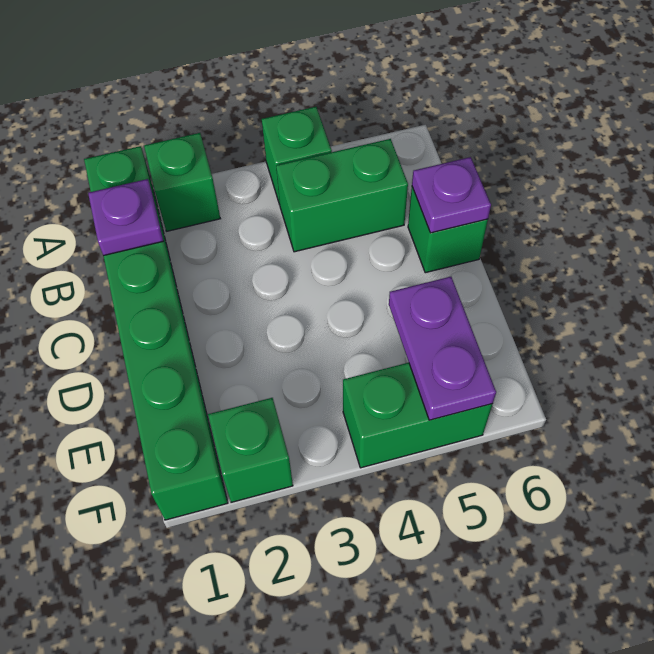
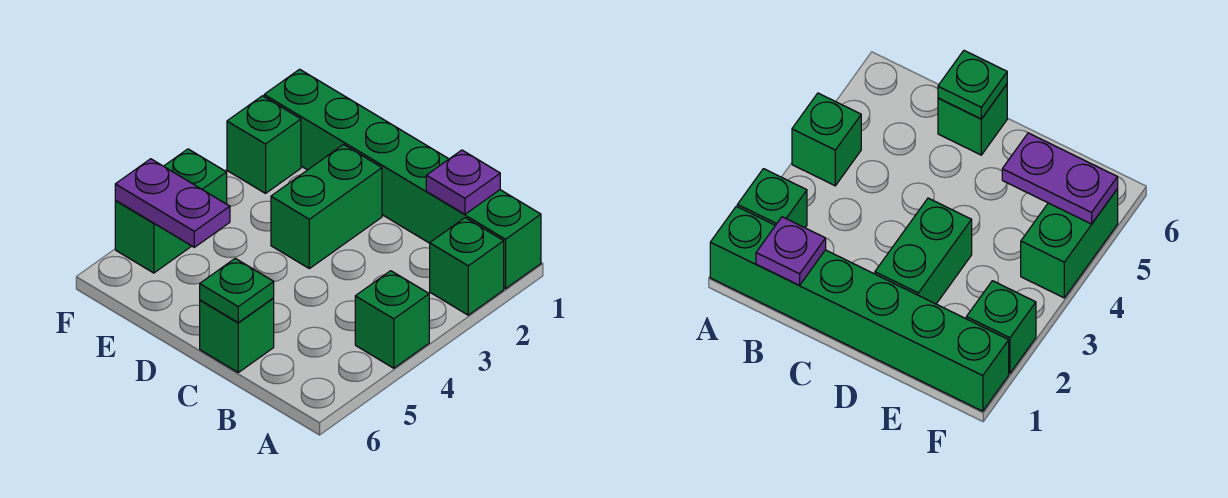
green brick B4:B5 level 1 -> green brick D2:D3 level 1
purple plate C6 level 2 -> green plate C6 level 2

